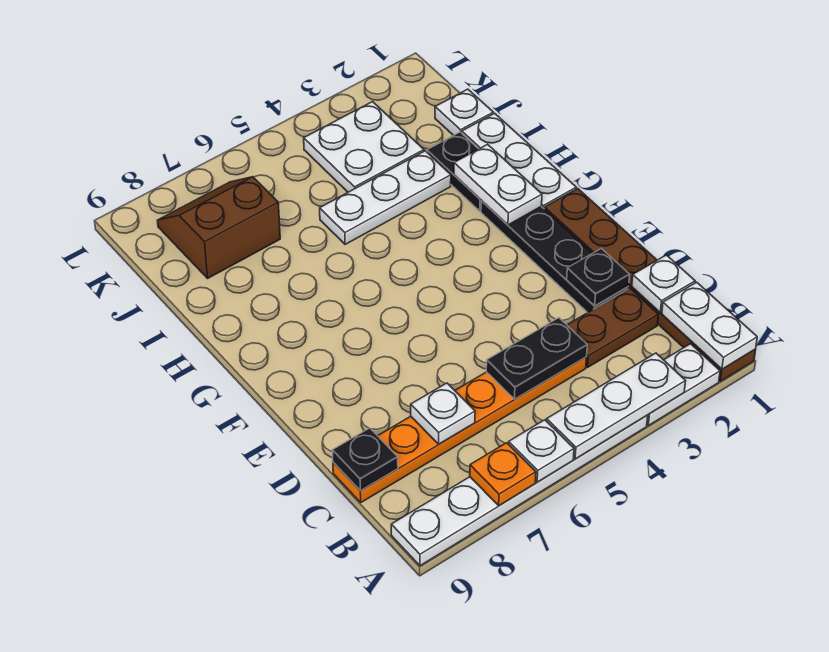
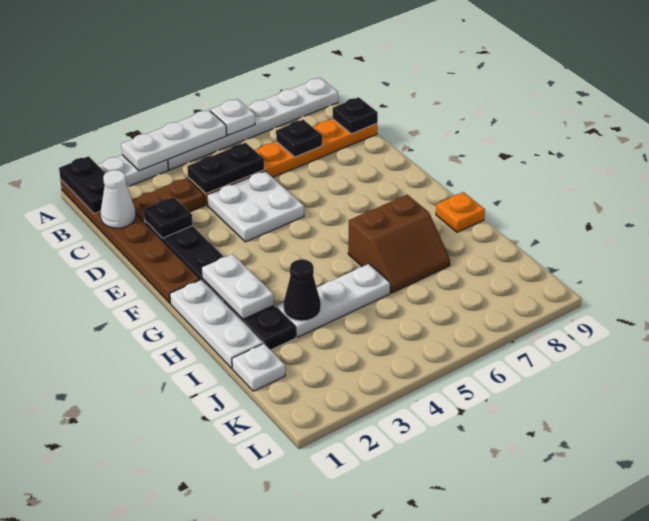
white plate A1:B1 level 2 -> black plate A1:B1 level 2
orange plate A7 level 2 -> orange plate H9 level 1
white plate C1 level 2 -> white cone C1 level 2
white plate C7 level 2 -> black plate C7 level 2
none -> black cone I3 level 2
white plate J3:K4 level 1 -> white plate D4:E5 level 1
brown slope J7:K8 level 1 top J -> brown slope H6:I7 level 1 top H

